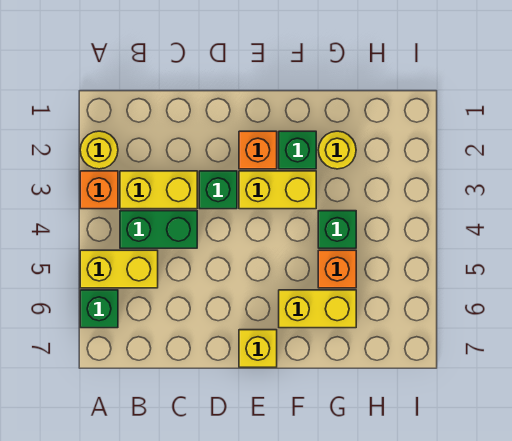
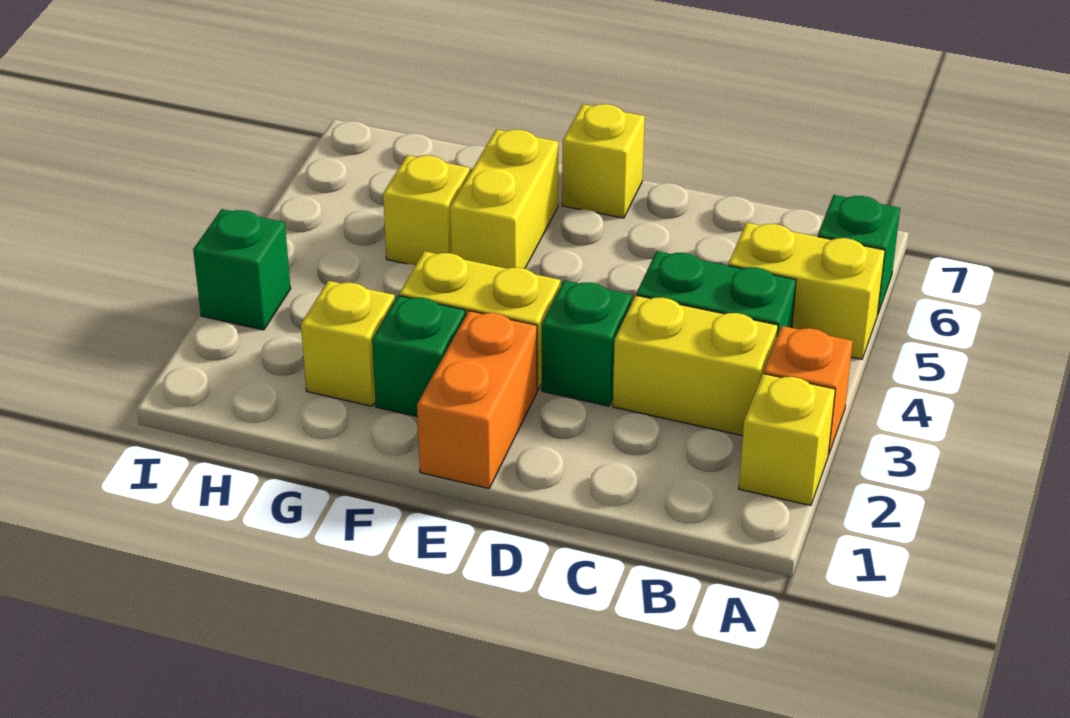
yellow round brick A2 level 1 -> yellow brick A2 level 1
orange brick E2 level 1 -> orange brick E1:E2 level 1
yellow brick F6:G6 level 1 -> yellow brick F5:F6 level 1
yellow round brick G2 level 1 -> yellow brick G2 level 1
green brick G4 level 1 -> green brick I3 level 1
orange brick G5 level 1 -> yellow brick G5 level 1

